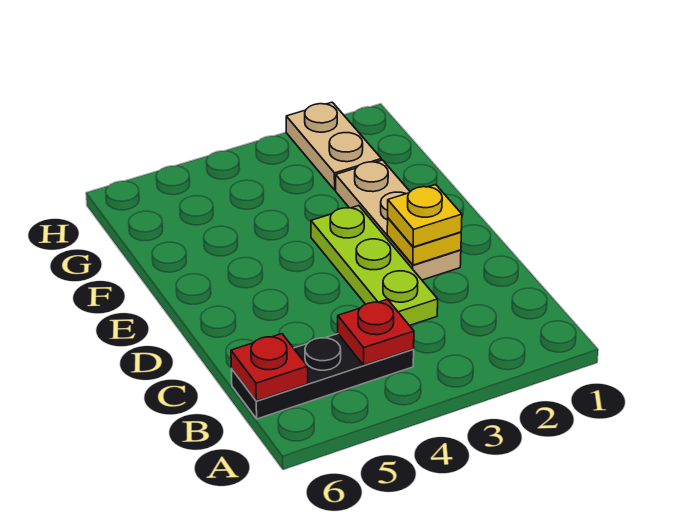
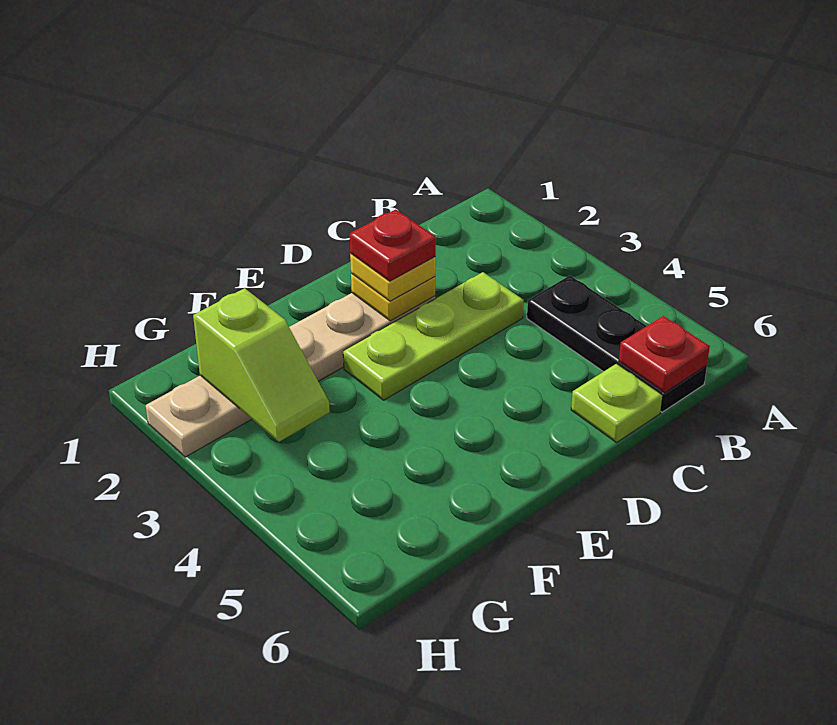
red plate B4 level 2 -> red plate D2 level 4
none -> lime plate C6 level 1
none -> lime slope G2:G3 level 2 top 2

